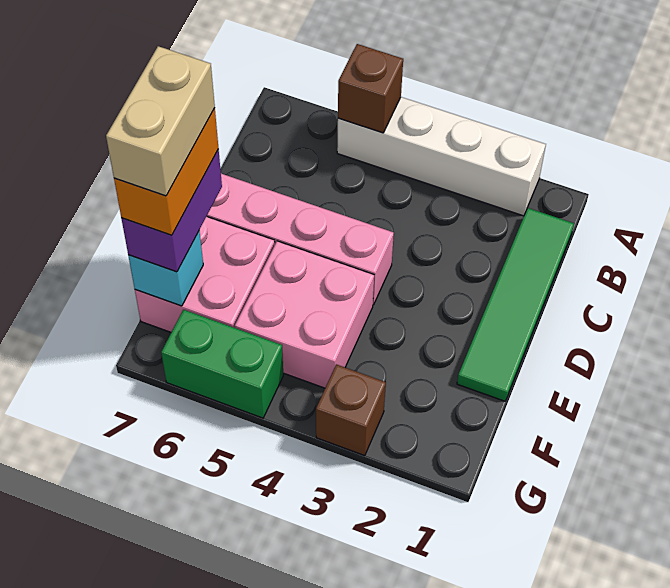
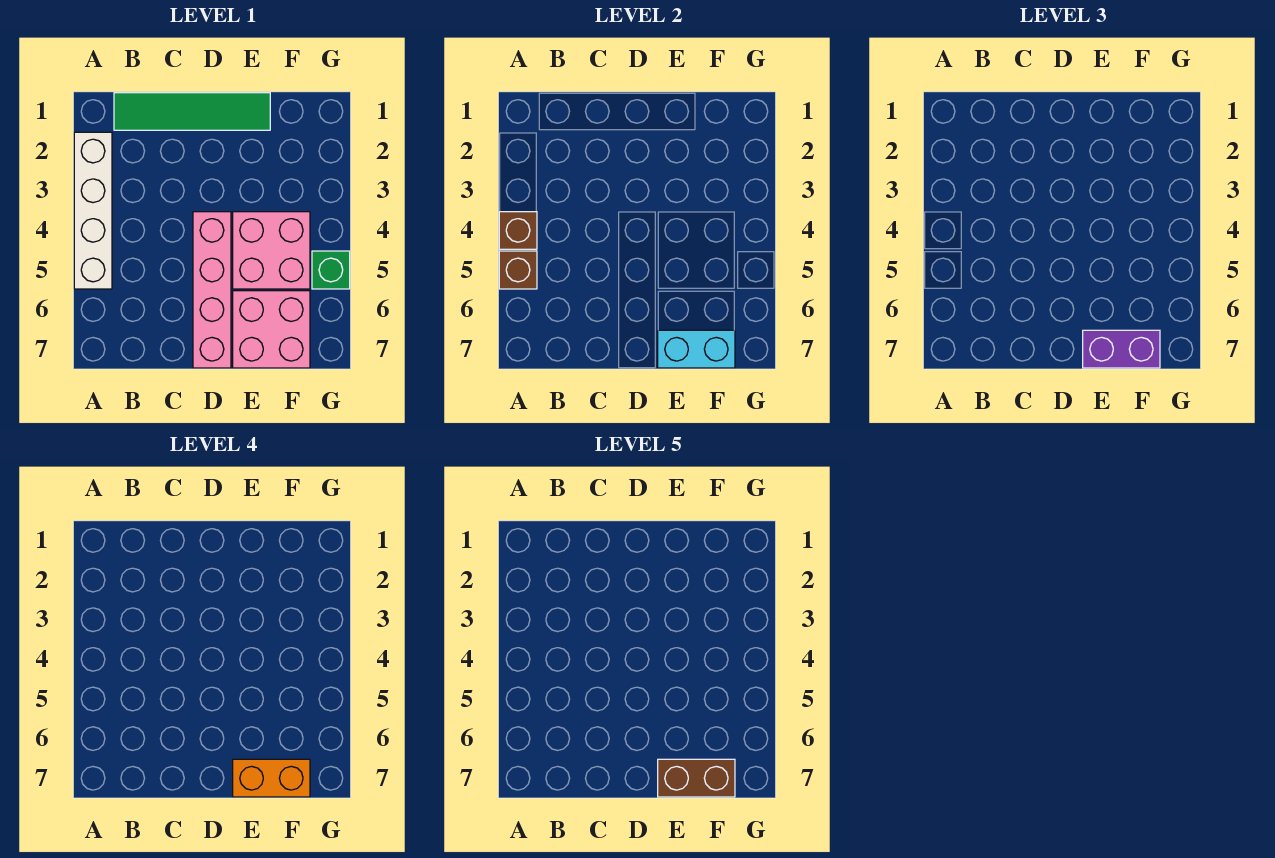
tan brick E7:F7 level 5 -> brown brick E7:F7 level 5
cyan brick F7 level 2 -> cyan brick E7:F7 level 2
brown brick G3 level 1 -> brown brick A4 level 2
green brick G5:G6 level 1 -> green brick G5 level 1

